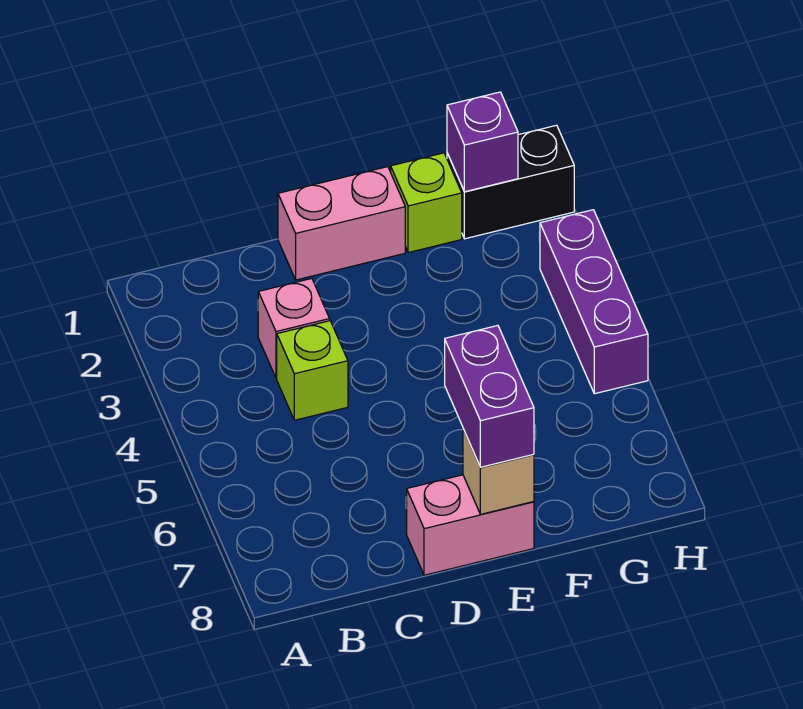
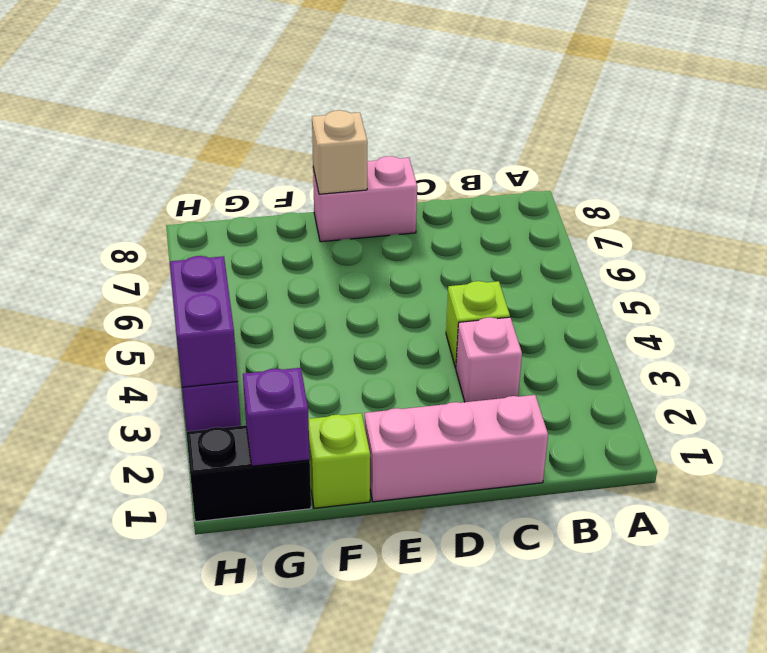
pink brick D1:E1 level 1 -> pink brick C1:E1 level 1
purple brick E7:E8 level 3 -> purple brick H3:H4 level 2

